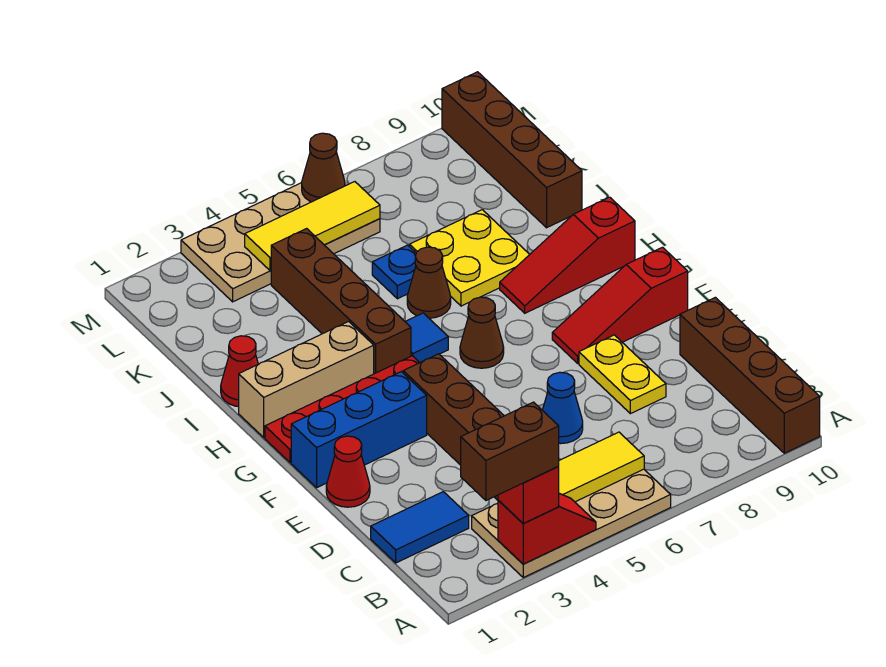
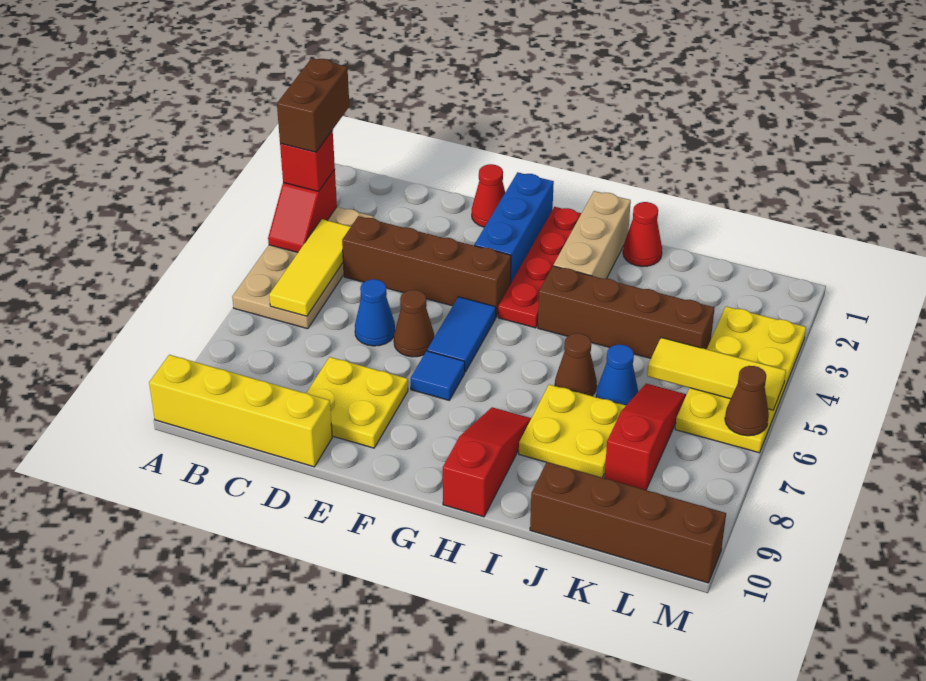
brown brick A10:D10 level 1 -> yellow brick A10:D10 level 1
blue tile C1:C2 level 1 -> blue tile F5:F6 level 1
yellow plate D8:E8 level 1 -> yellow plate D8:E9 level 1
red slope F8:F10 level 1 top 10 -> red slope K6:K8 level 1 top 8
brown cone G6 level 1 -> brown cone E6 level 1
blue tile H5 level 1 -> blue tile F7 level 1
blue plate J6 level 1 -> blue cone J6 level 1
tan plate L3:M6 level 1 -> yellow plate L3:M6 level 1
yellow tile L4:L6 level 2 -> yellow tile K5:M5 level 2

